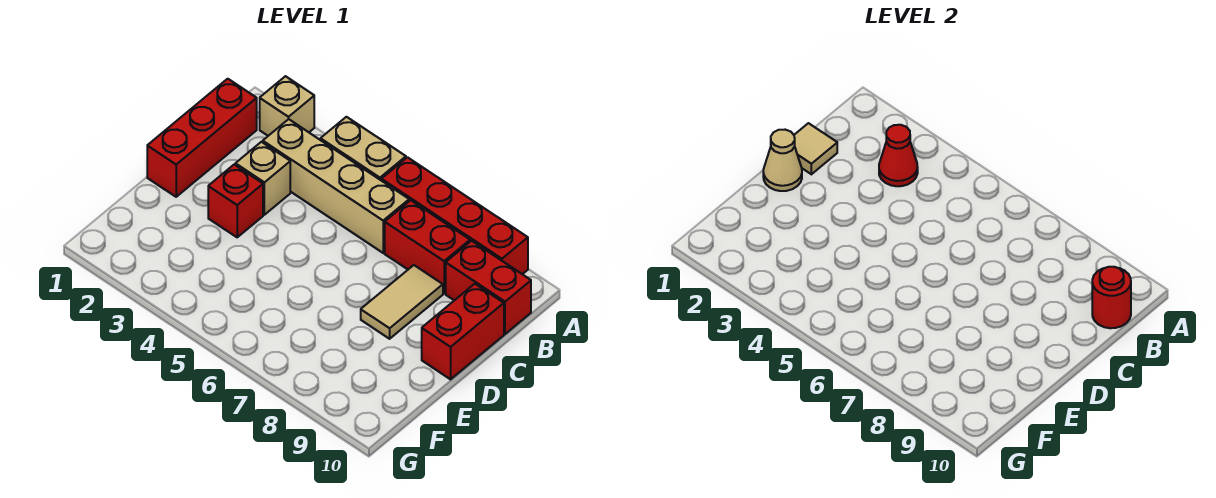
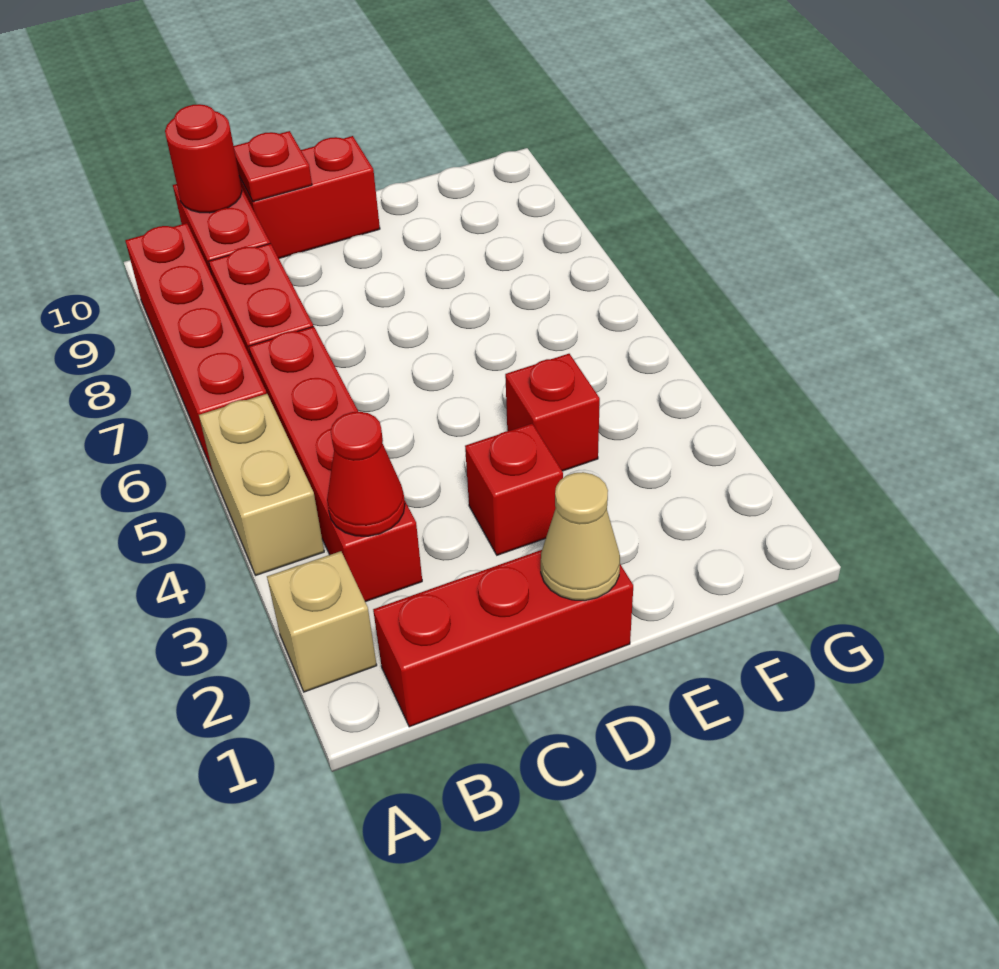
tan brick B3:B6 level 1 -> red brick B3:B6 level 1
tan tile C1 level 2 -> none
tan brick C3 level 1 -> none
tan tile C8:D8 level 1 -> none
none -> red plate C10 level 2
none -> red brick E4 level 1

